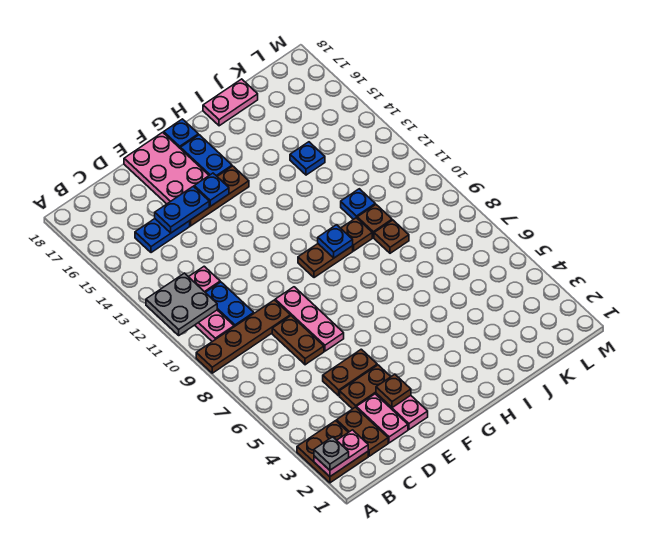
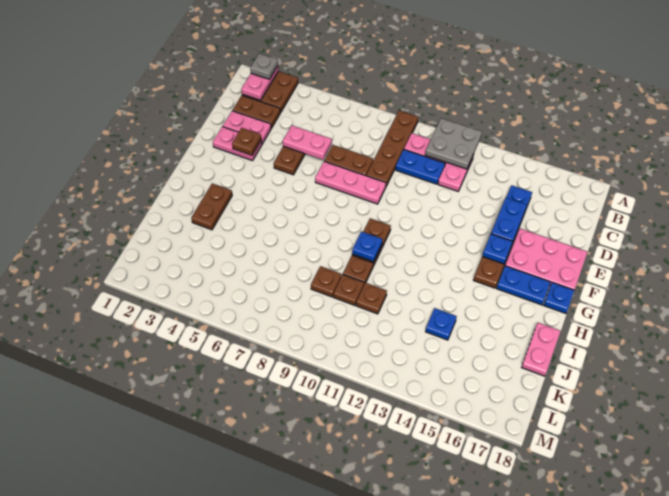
brown plate D4:E4 level 1 -> brown plate H3:I3 level 1
none -> pink plate D5:D6 level 2
blue plate J11 level 1 -> brown plate J11 level 1

